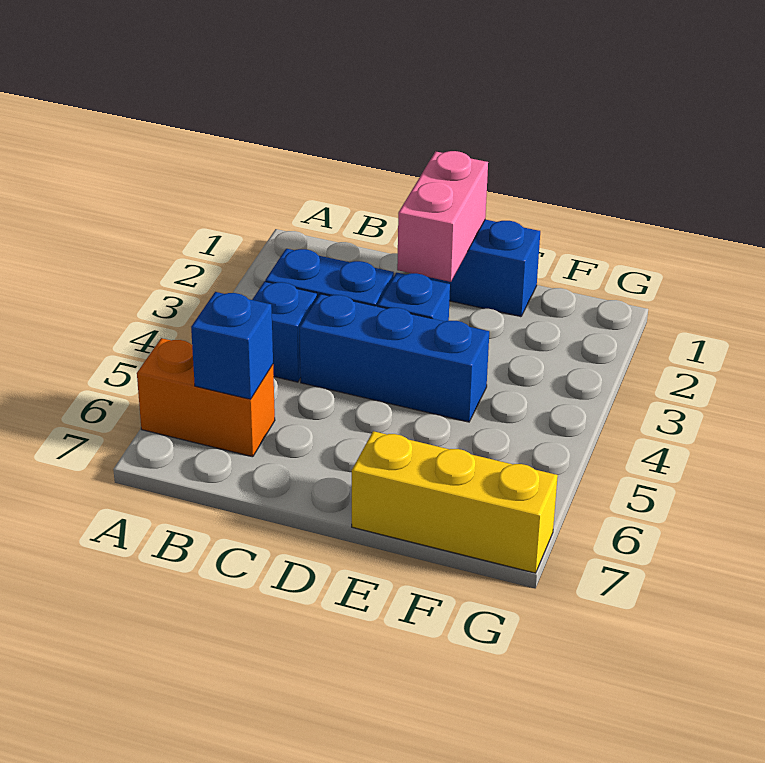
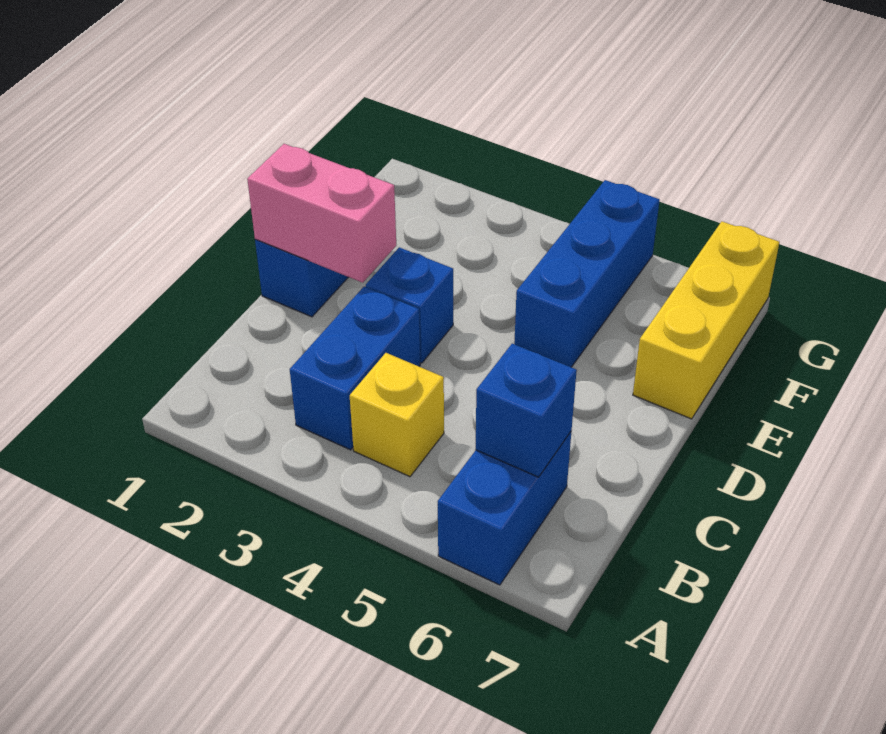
orange brick A6:B6 level 1 -> blue brick A6:B6 level 1
blue brick B4 level 1 -> yellow brick B4 level 1
blue brick C4:E4 level 1 -> blue brick E5:G5 level 1

